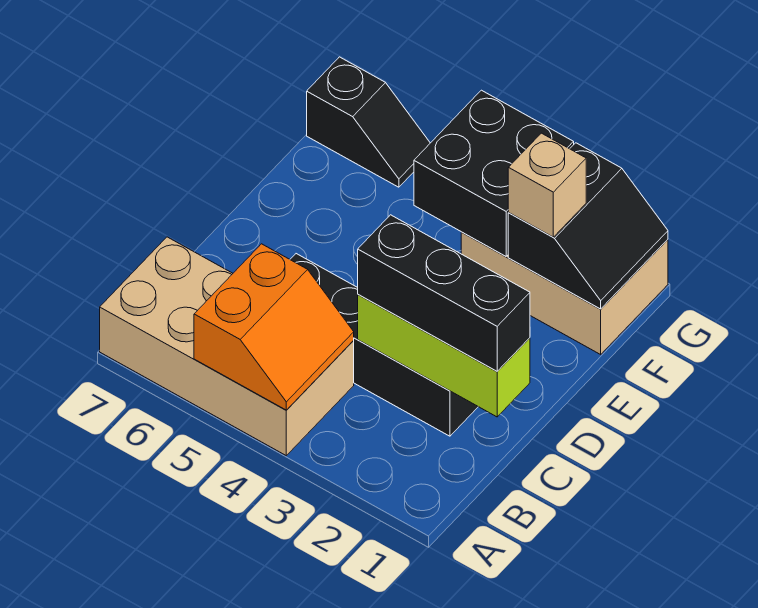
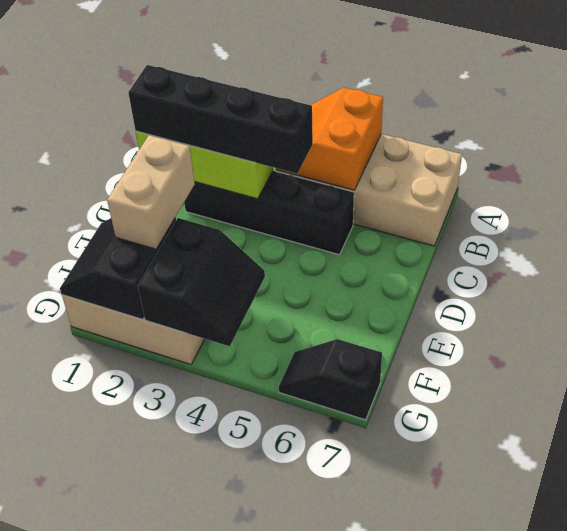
black brick C1:C3 level 3 -> black brick C1:C4 level 3
tan brick F2 level 3 -> tan brick E2:F2 level 3
black brick F3:G4 level 2 -> black slope F3:G4 level 2 top 3

